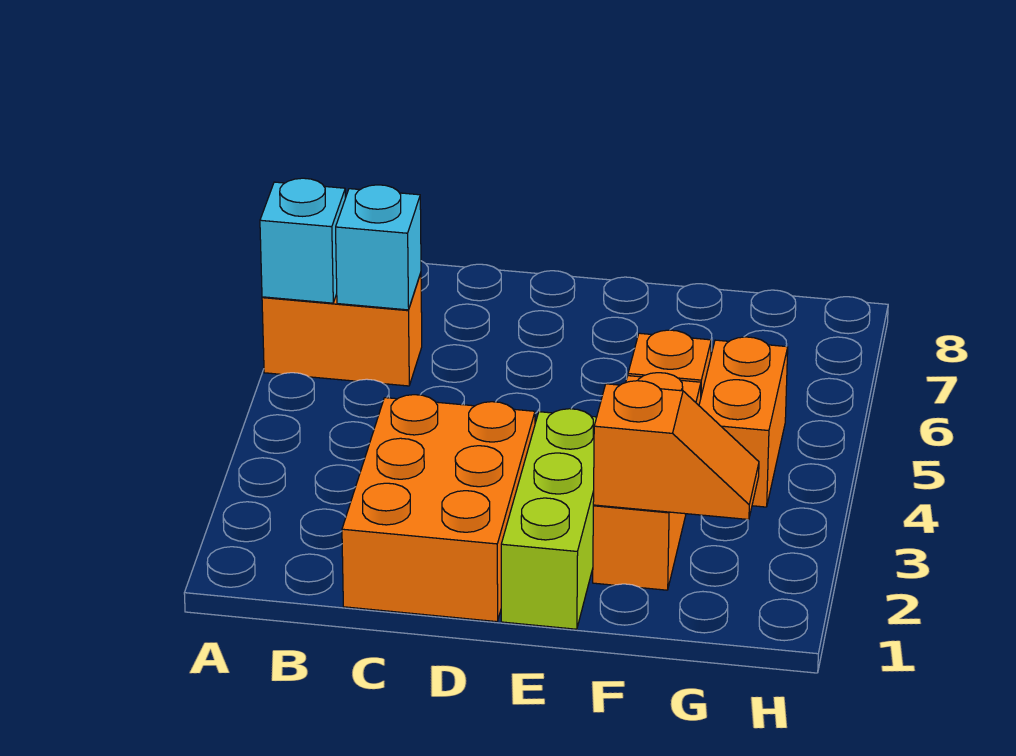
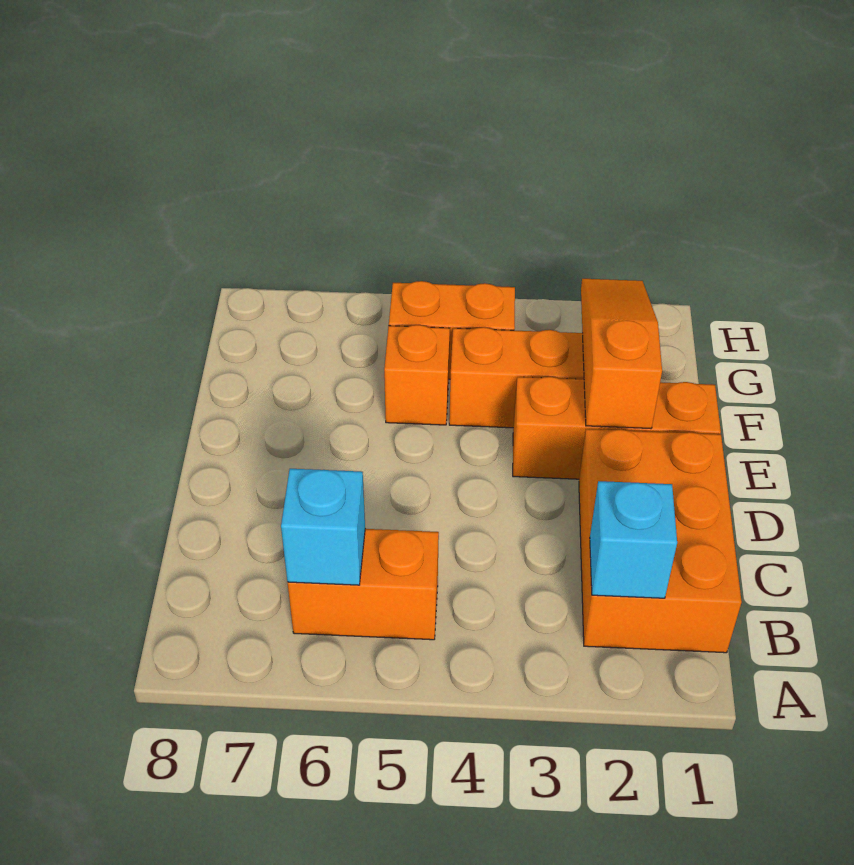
orange brick A6:B6 level 1 -> orange brick B5:B6 level 1
cyan brick A6 level 2 -> cyan brick B2 level 2
orange brick C1:D3 level 1 -> orange brick B1:D2 level 1
lime brick E1:E3 level 1 -> orange brick E1:E3 level 1
orange slope F2:G2 level 2 top F -> orange slope E2:G2 level 2 top E

